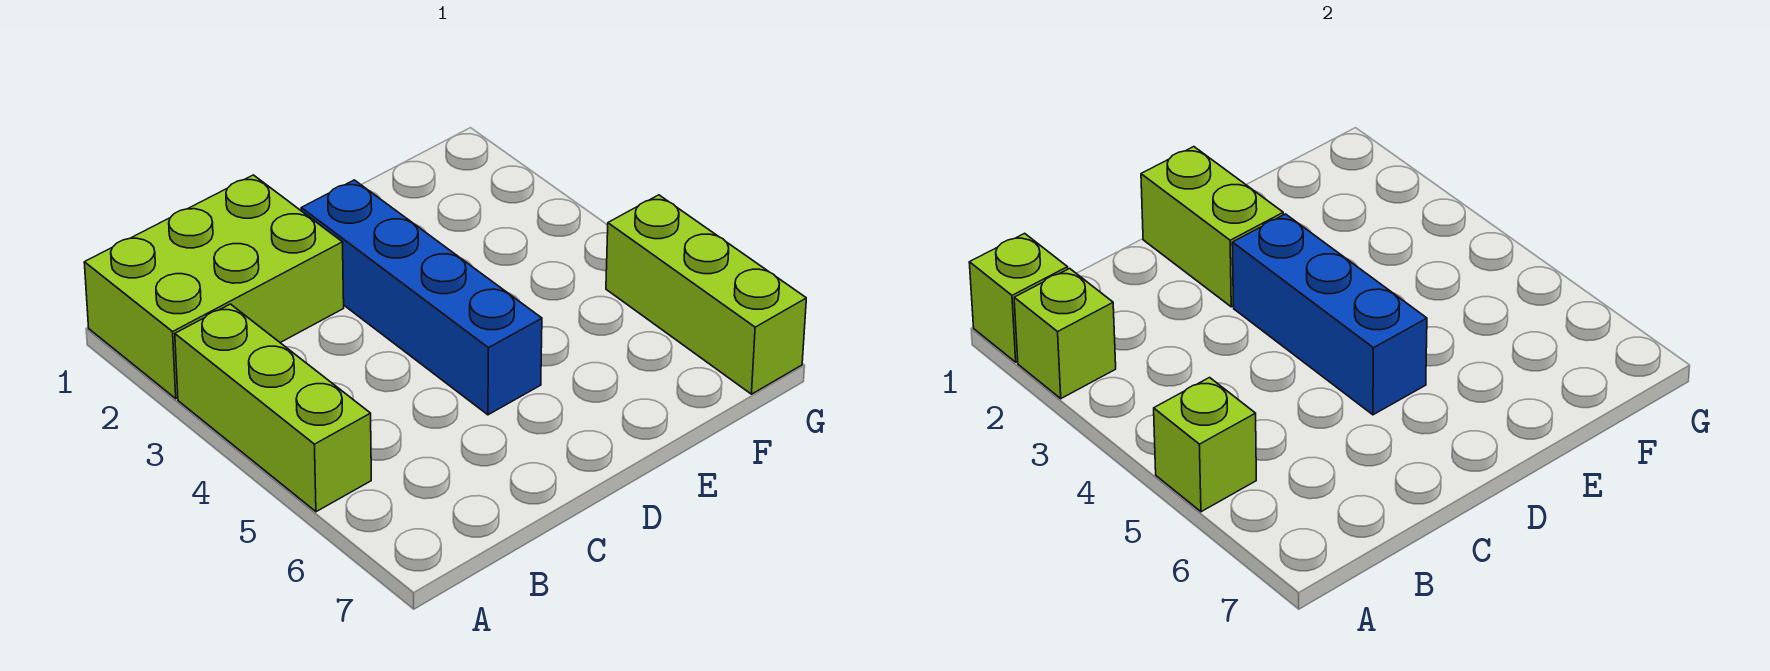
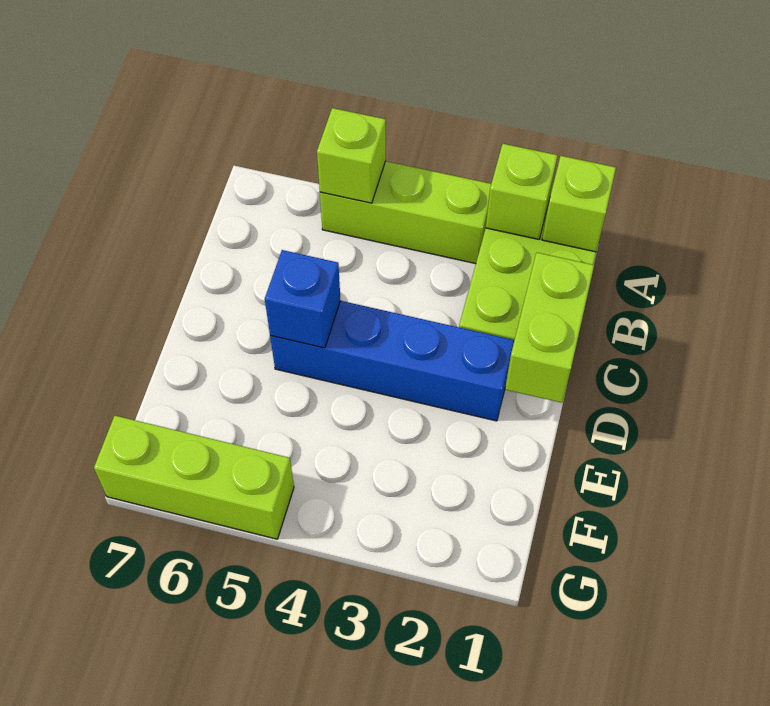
lime brick D1:D2 level 2 -> lime brick C1:D1 level 2
blue brick D3:D5 level 2 -> blue brick D5 level 2

